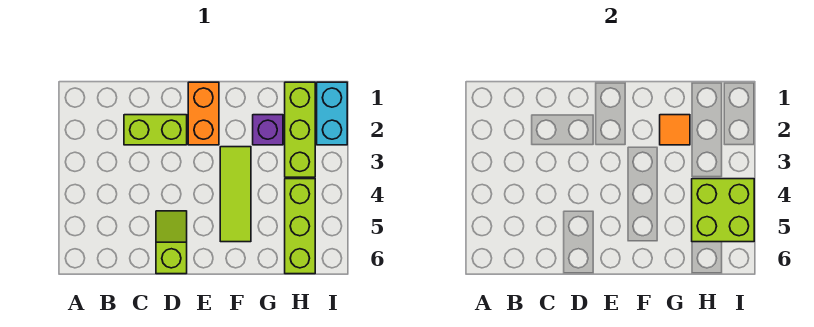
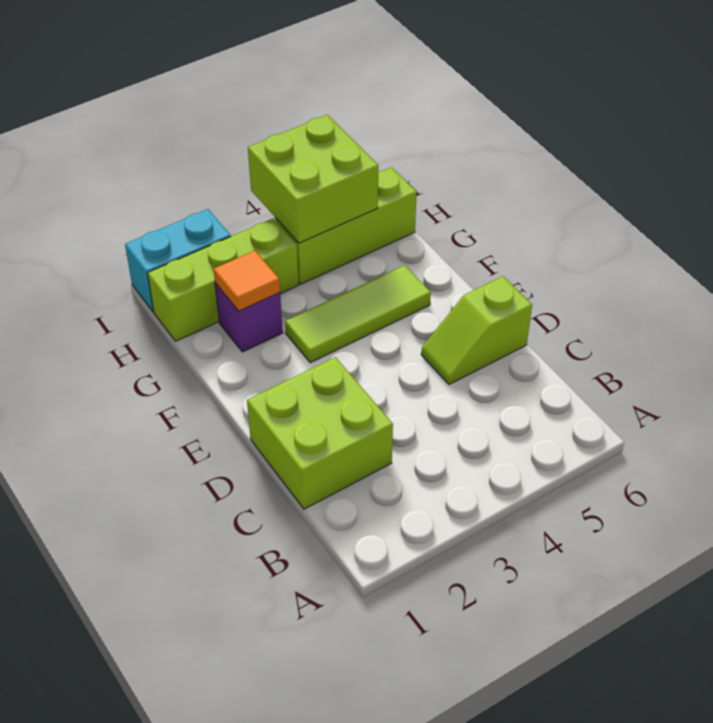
lime brick C2:D2 level 1 -> lime brick C1:D2 level 1
orange brick E1:E2 level 1 -> none

